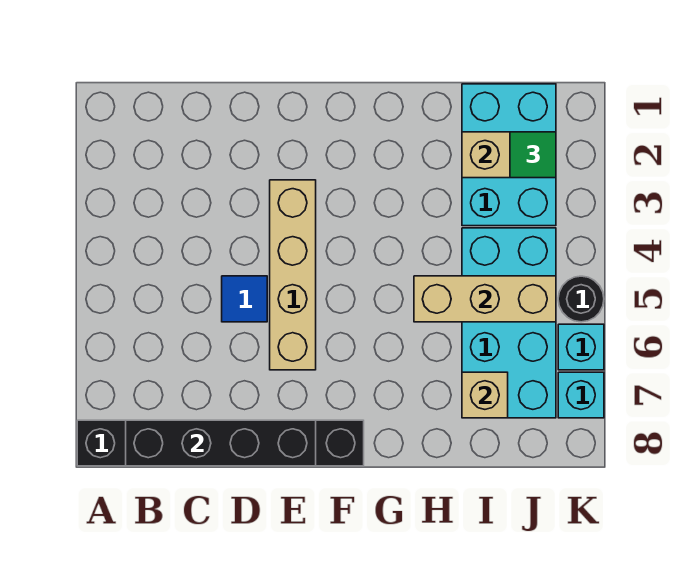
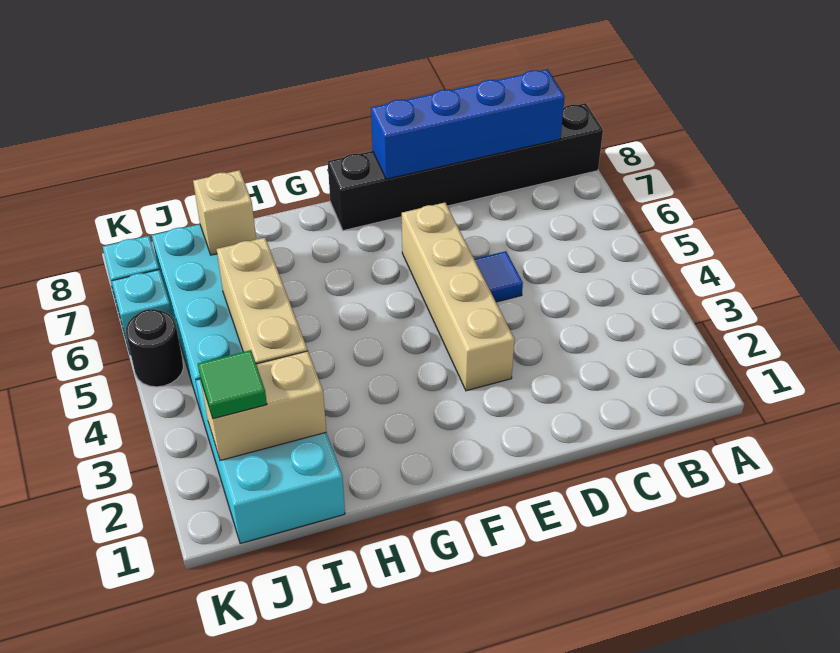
black brick B8:E8 level 2 -> blue brick B8:E8 level 2
tan brick H5:J5 level 2 -> tan brick I3:I5 level 2

